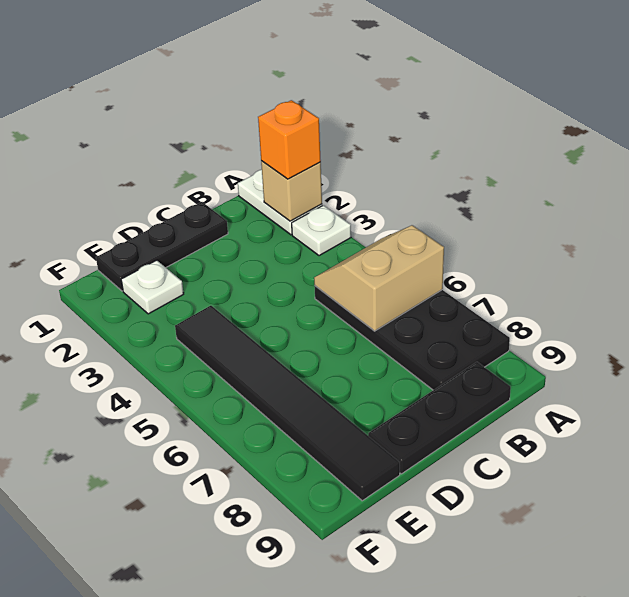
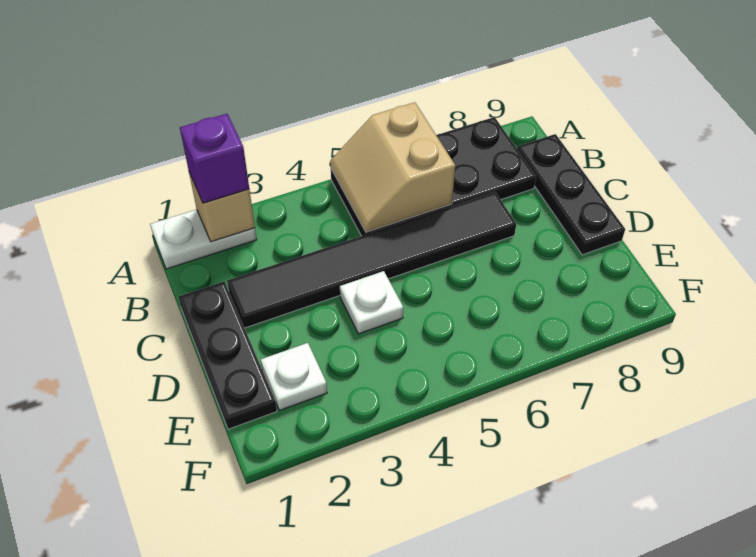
orange brick A2 level 3 -> purple brick A2 level 3
white plate A3 level 1 -> white plate D4 level 1
black tile E4:E9 level 1 -> black tile C2:C7 level 1

